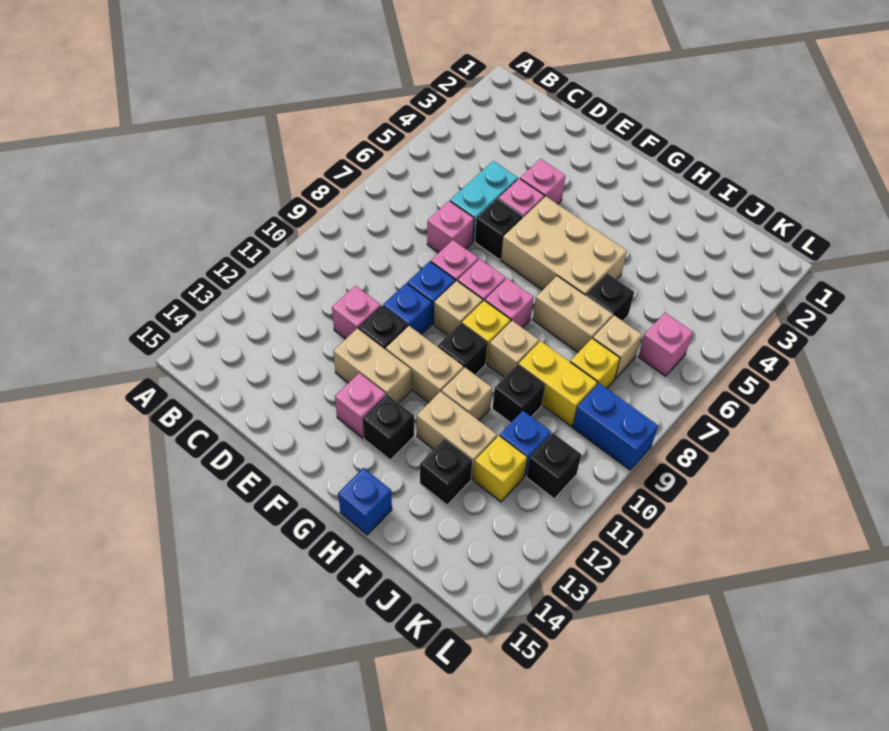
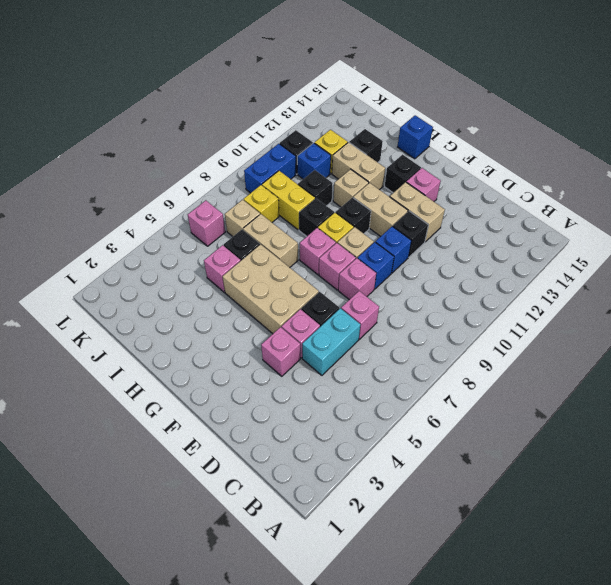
pink brick D11 level 1 -> pink brick I5 level 1
tan brick H9 level 1 -> black brick H9 level 1
blue brick K9:L9 level 1 -> blue brick K9:K10 level 1

